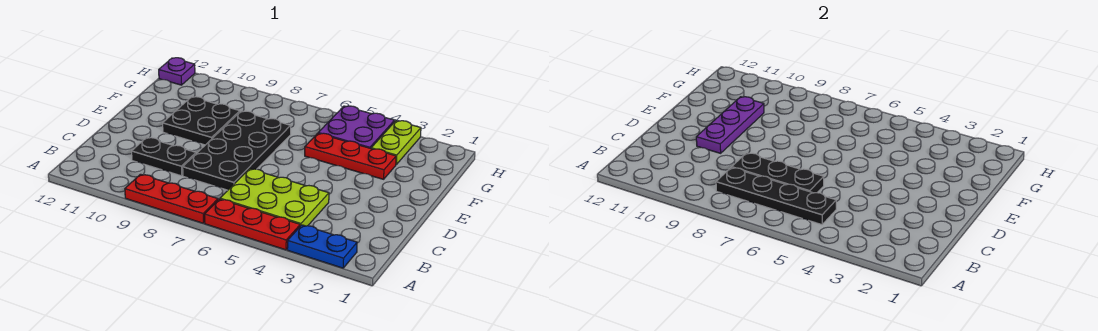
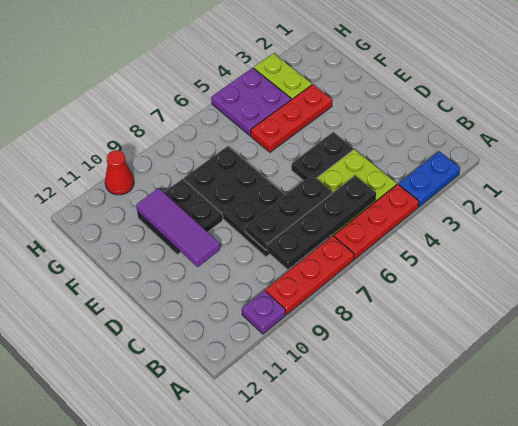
black plate C9:C10 level 1 -> black plate D4:D5 level 1
purple plate D10:F10 level 2 -> purple tile D10:F10 level 2
none -> red cone H10 level 1
purple plate H12 level 1 -> purple plate A10 level 1

